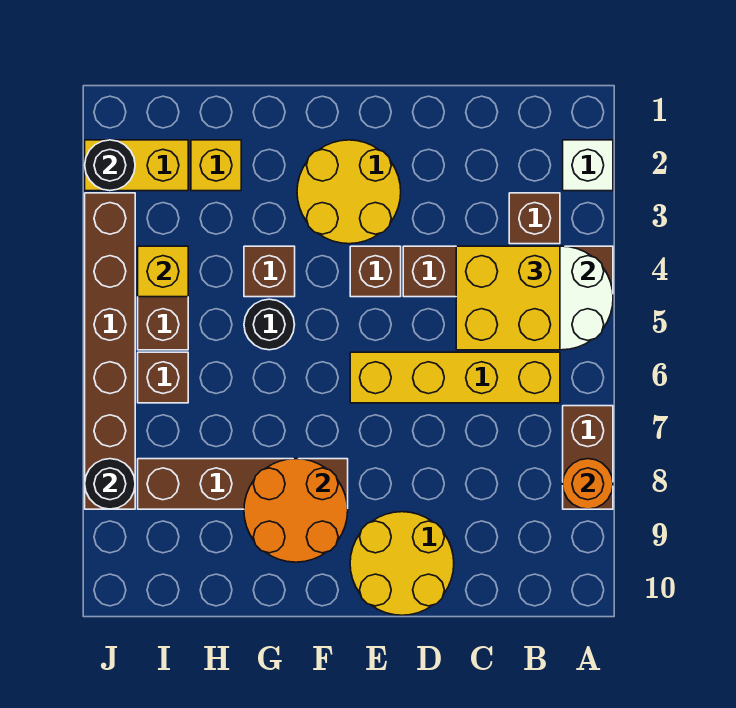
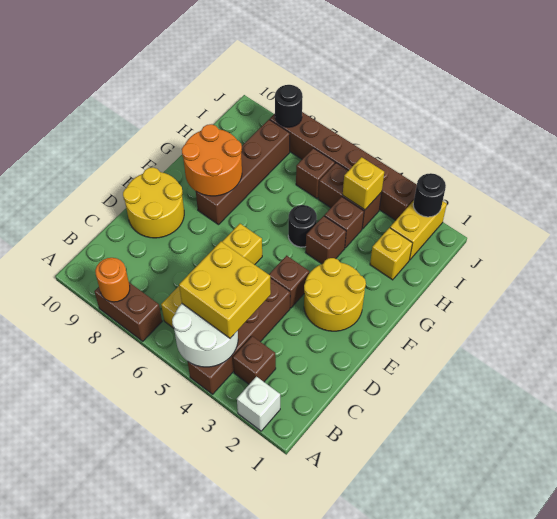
none -> brown brick H4 level 1

